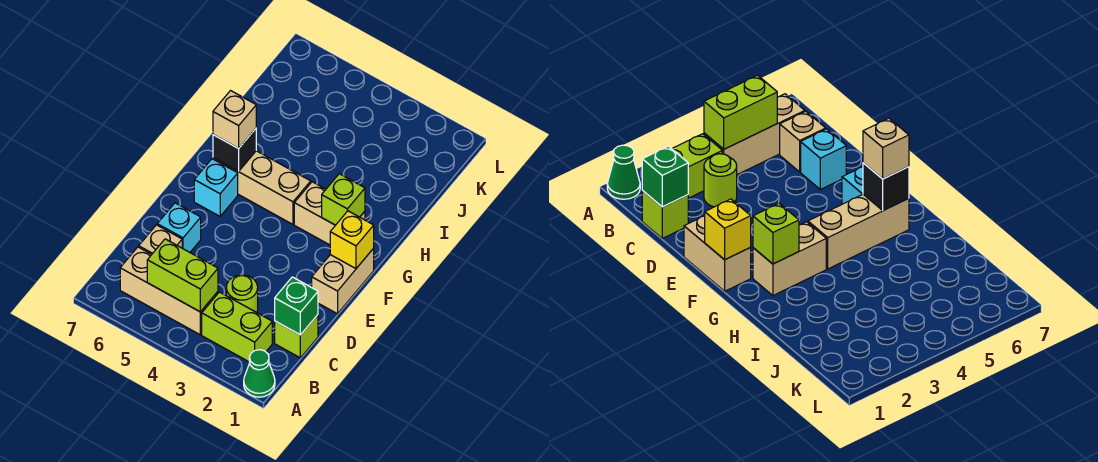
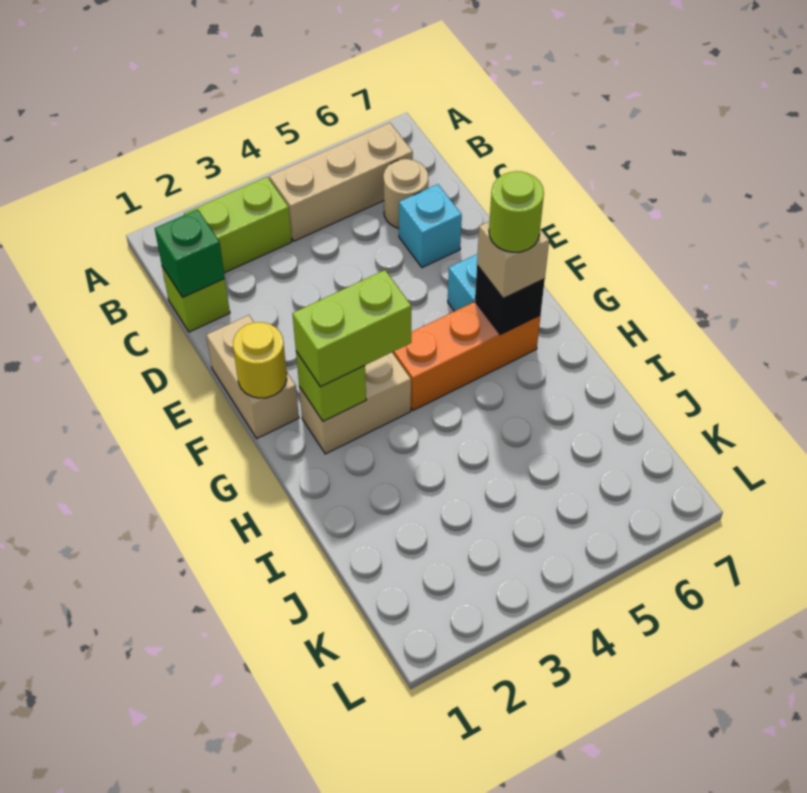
green cone A1 level 1 -> none
lime brick B4:B5 level 2 -> lime brick G2:G3 level 3
lime round brick C3 level 1 -> lime round brick G6 level 4
tan brick C6 level 1 -> tan round brick C6 level 1
yellow brick F1 level 2 -> yellow round brick F1 level 2
tan brick G4:G6 level 1 -> orange brick G4:G6 level 1

